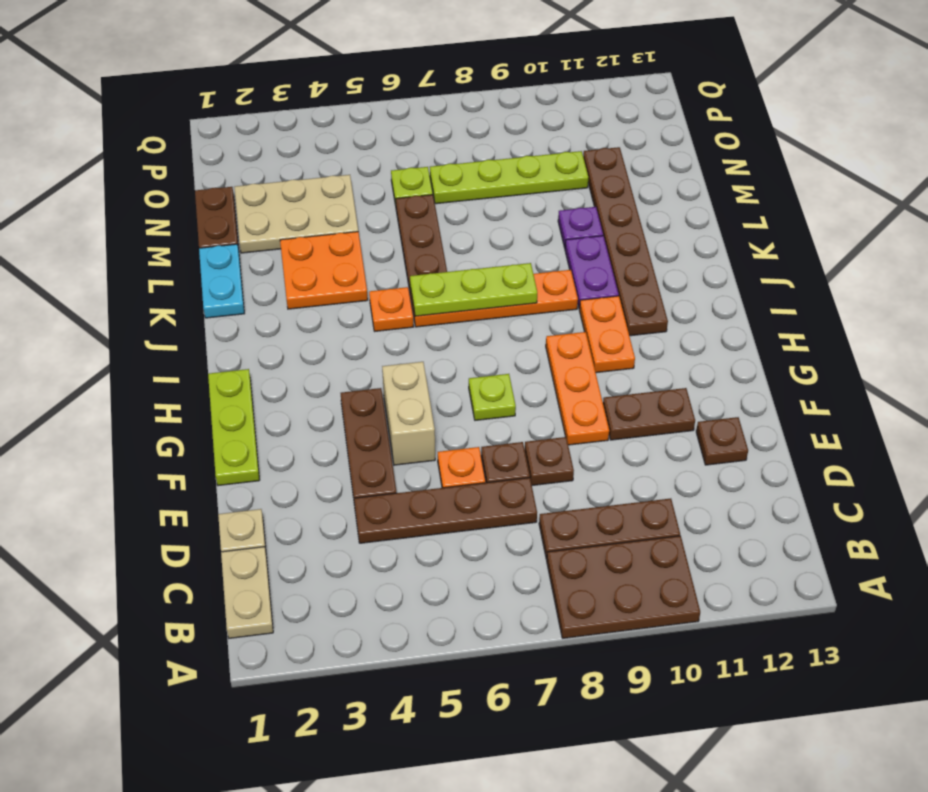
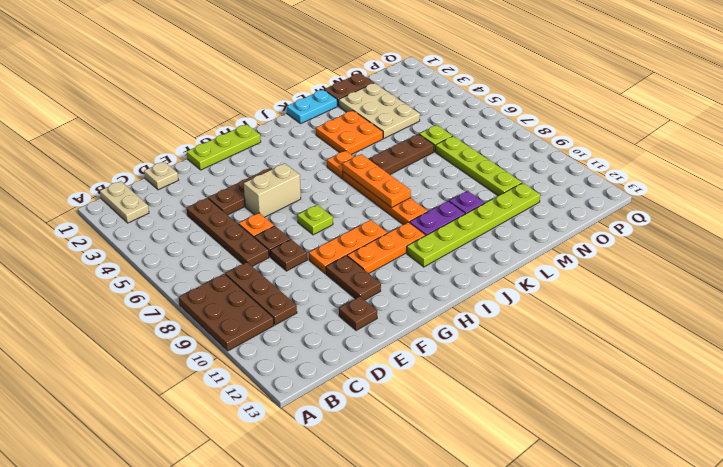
tan plate B1:C1 level 1 -> tan plate B1:B2 level 1
orange plate H10:I10 level 1 -> orange plate G10:I10 level 1
brown plate I11:N11 level 1 -> lime plate I11:N11 level 1
lime plate J6:J8 level 2 -> orange plate J6:J8 level 2

